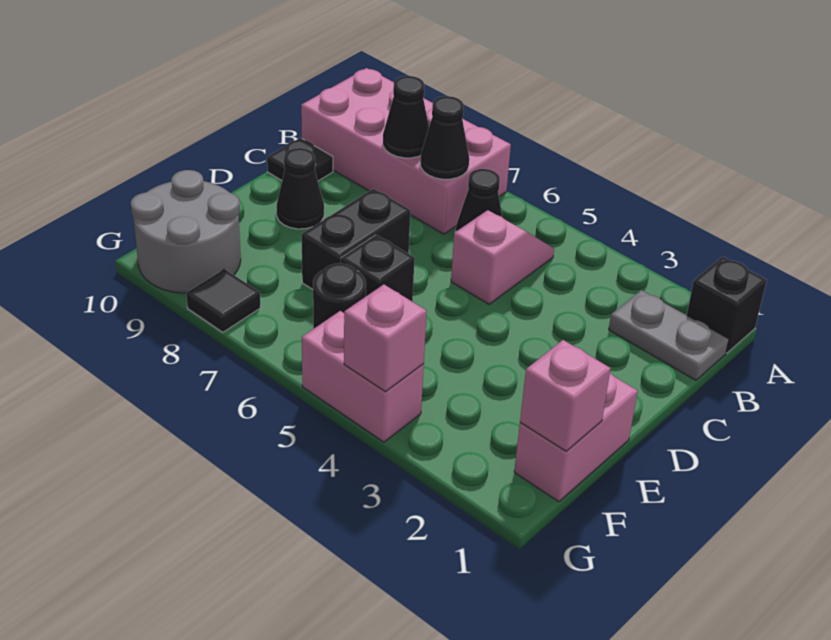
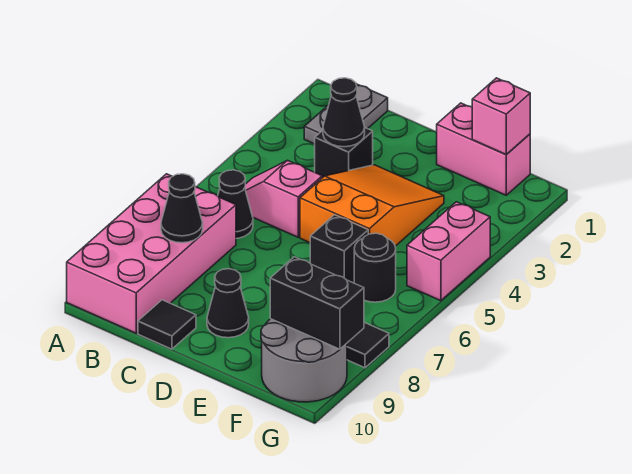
black brick A1 level 1 -> black brick C3 level 1
black cone B7 level 2 -> black cone C3 level 2
black plate C10 level 1 -> black tile C10 level 1
none -> orange slope D3:E5 level 1 top 5
black brick D7:E7 level 1 -> black brick F9:G9 level 2
pink brick G4 level 2 -> none

